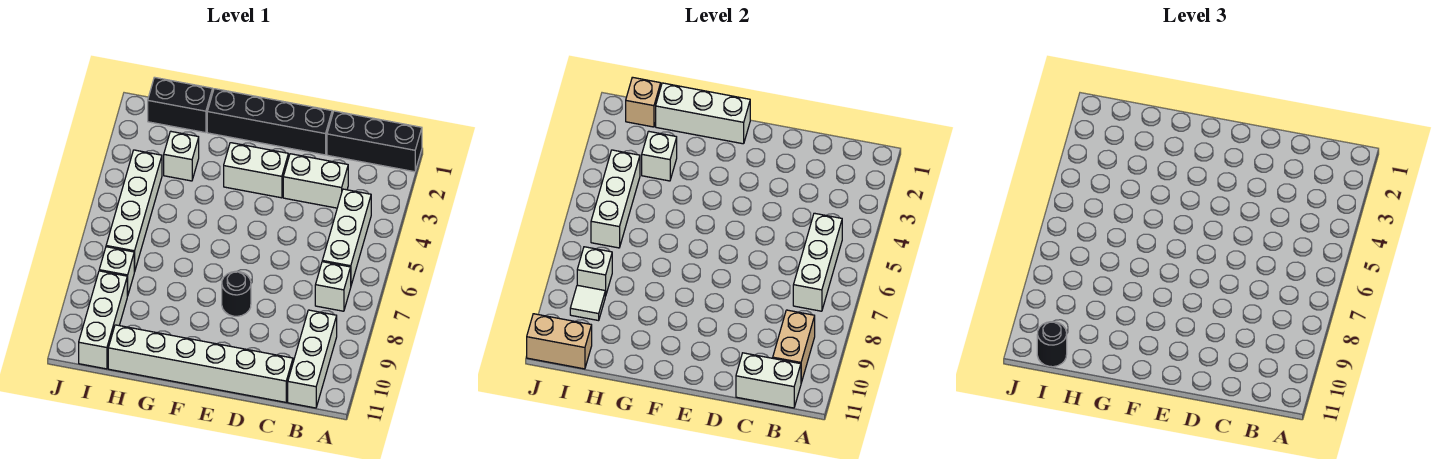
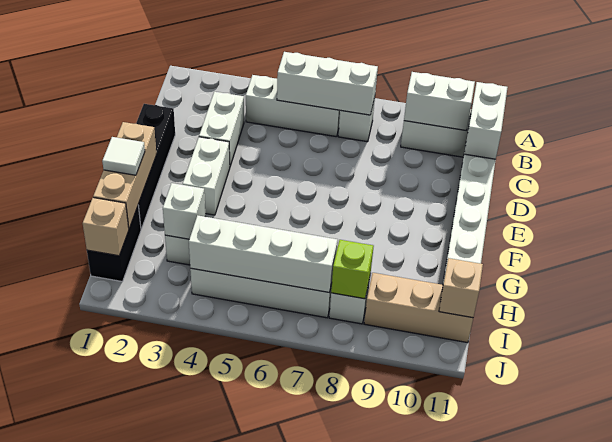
black brick A1:C1 level 1 -> none
tan brick B9:B10 level 2 -> white brick B9:B10 level 2
black round brick E8 level 1 -> none
white brick F1:H1 level 2 -> tan brick F1:H1 level 2
white brick I4:I6 level 2 -> white brick I4:I7 level 2
white brick I8 level 2 -> lime brick I8 level 2
white brick I9:I11 level 1 -> tan brick I9:I11 level 1
white tile I9 level 2 -> white tile G1 level 3
tan brick I11:J11 level 2 -> tan brick I11 level 2
black round brick I11 level 3 -> none

